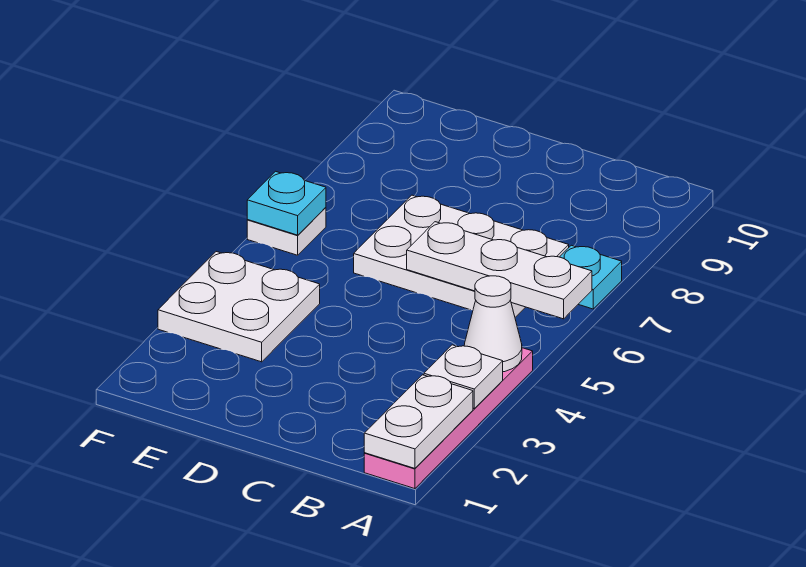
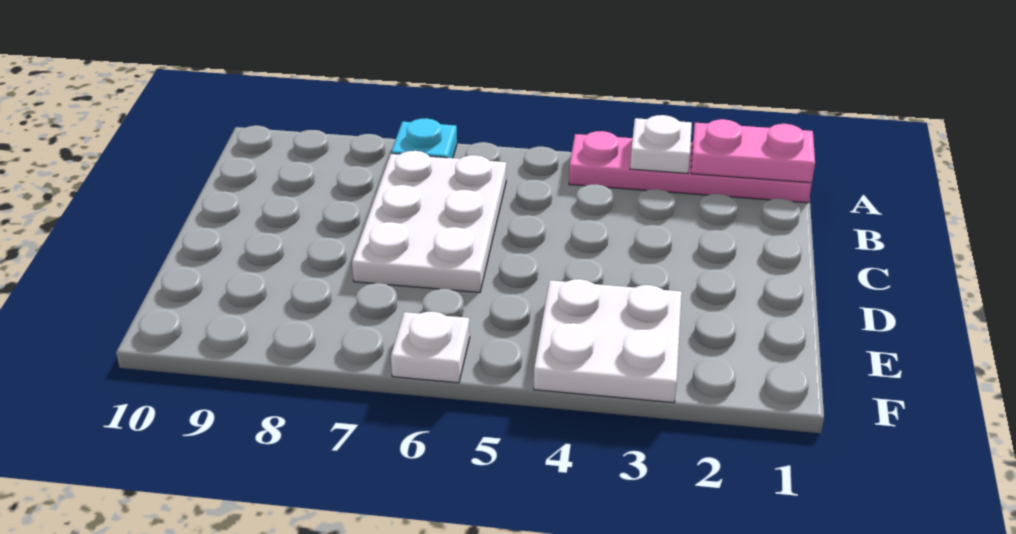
white plate A1:A2 level 2 -> pink plate A1:A2 level 2
white cone A4 level 2 -> none
white plate A6:C6 level 2 -> none
cyan plate F6 level 2 -> none

